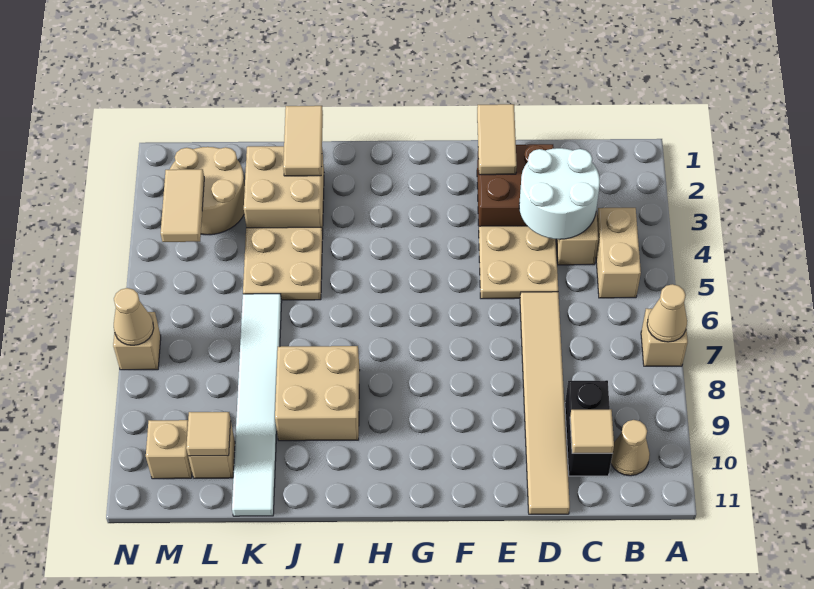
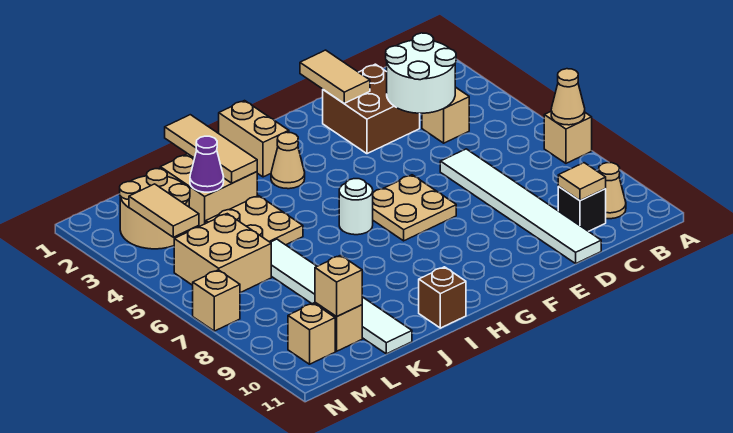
tan brick B4:B5 level 1 -> tan brick H1:H2 level 1
black brick C9:C10 level 1 -> black brick C10 level 1
tan plate D4:E5 level 1 -> tan plate F6:G7 level 1
tan tile D6:D11 level 1 -> white tile D6:D11 level 1
none -> white round brick H6 level 1
tan brick I8:J9 level 1 -> tan brick L5:M6 level 1
none -> brown brick I11 level 1
tan tile J1:J2 level 2 -> tan tile J1:J3 level 2
none -> purple cone K3 level 2
tan tile L10 level 2 -> tan brick L10 level 2
tan cone N7 level 2 -> tan cone H3 level 1

